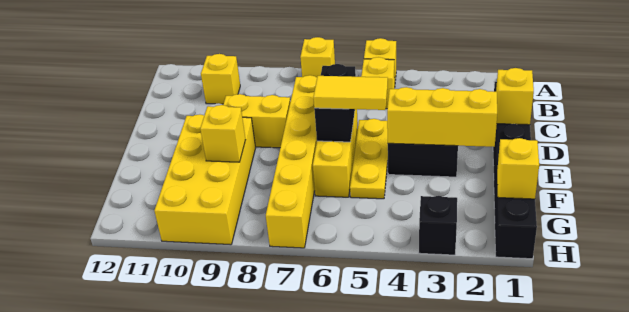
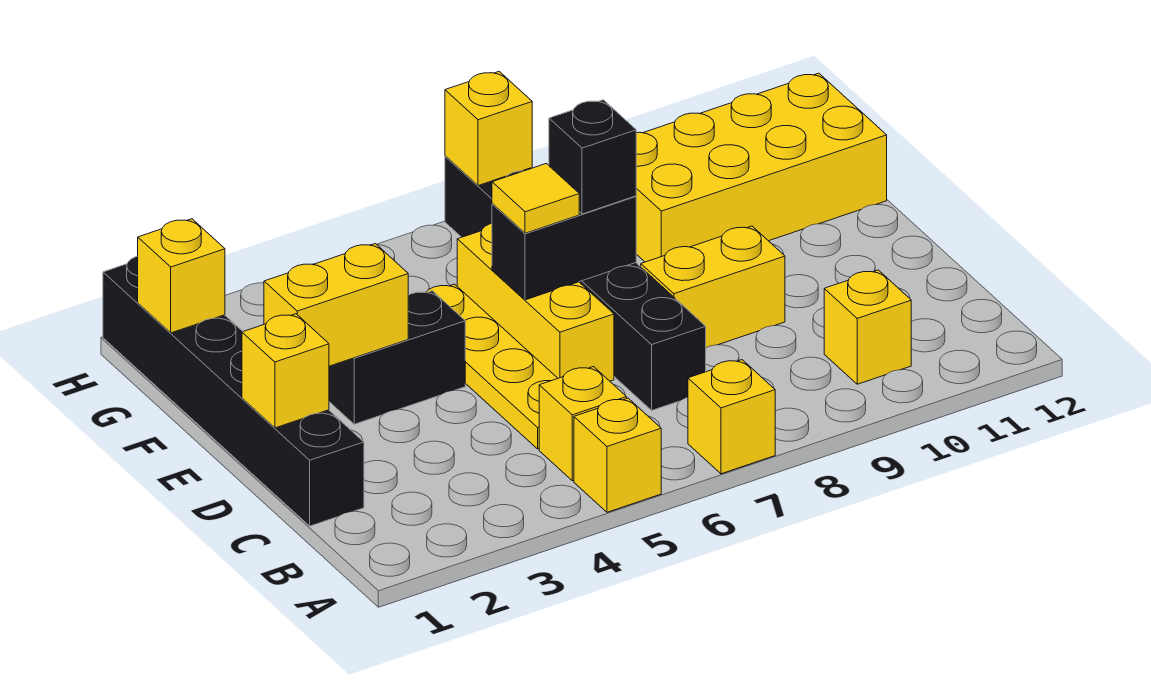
yellow brick C7:H7 level 1 -> black brick C7:H7 level 1
yellow plate D5:F5 level 1 -> yellow plate C5:F5 level 1
black brick D6:E6 level 2 -> black brick E6:E7 level 2
yellow brick E2:E4 level 2 -> yellow brick E2:E3 level 2
yellow tile E5:E6 level 3 -> yellow tile E6 level 3
yellow brick E9:H10 level 1 -> yellow brick F9:G12 level 1
yellow brick F9 level 2 -> yellow brick H7 level 2
black brick H3 level 1 -> black brick E7 level 3

